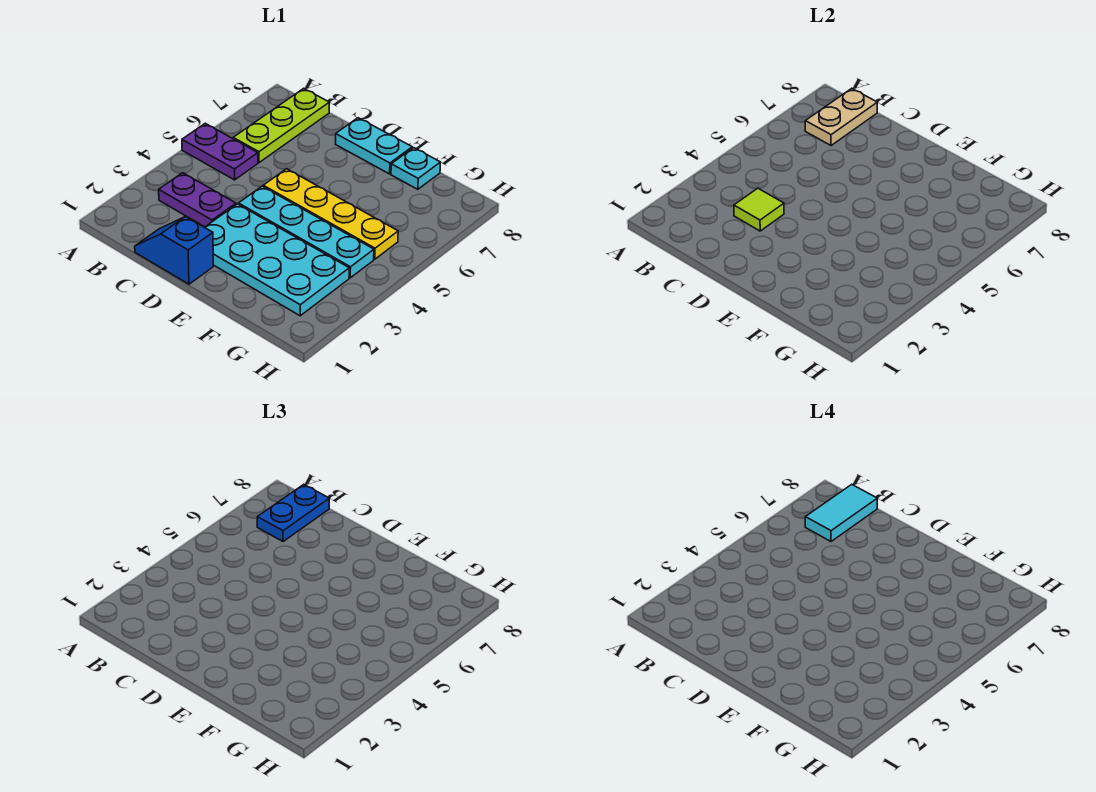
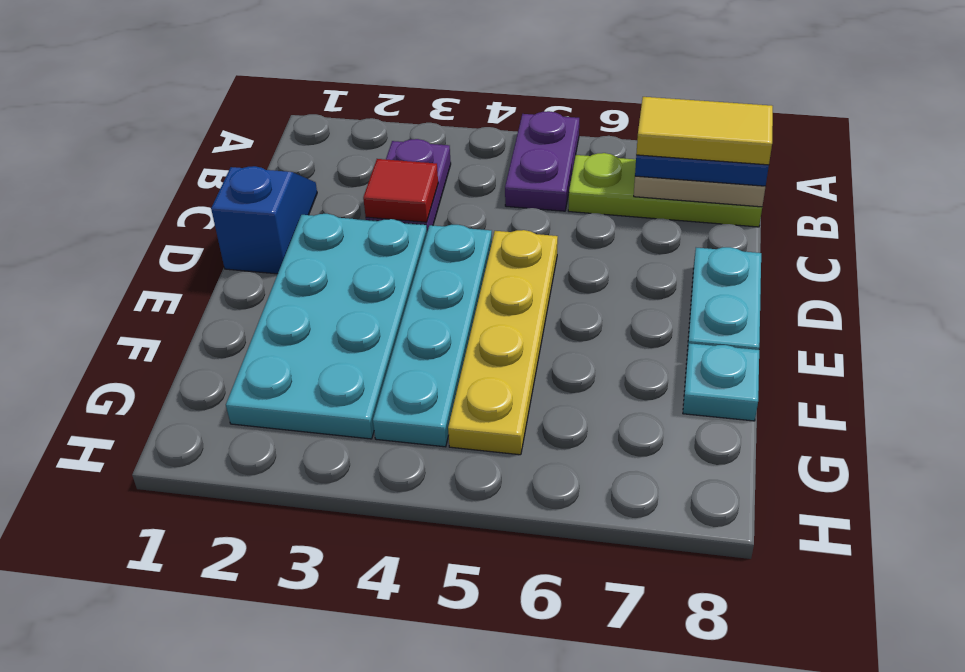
cyan tile B7:B8 level 4 -> yellow tile B7:B8 level 4
lime tile C3 level 2 -> red tile C3 level 2

